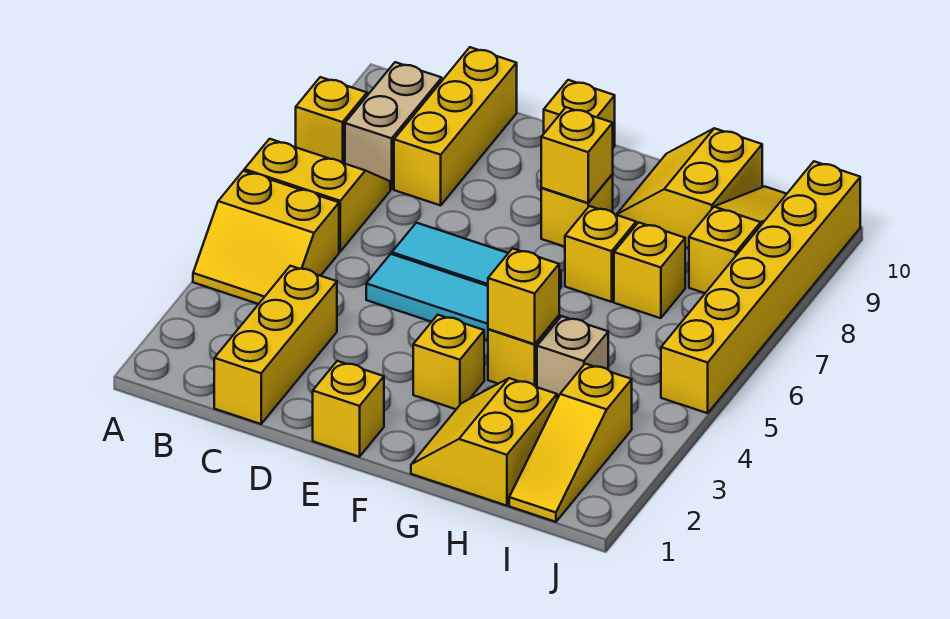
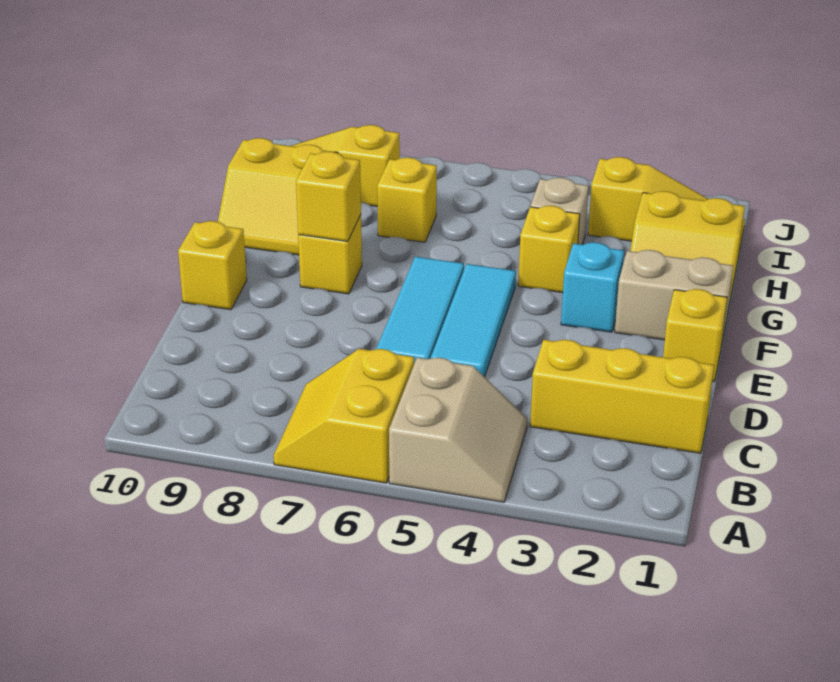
yellow slope A4:B5 level 1 top 5 -> tan slope A4:B5 level 1 top 5
yellow brick A8 level 1 -> none
tan brick B8:B9 level 1 -> tan brick F1:F2 level 1
yellow brick C8:C10 level 1 -> none
yellow brick F3 level 1 -> cyan brick F3 level 1
yellow brick G4 level 2 -> none
yellow brick G7 level 1 -> none
yellow brick J5:J10 level 1 -> none

